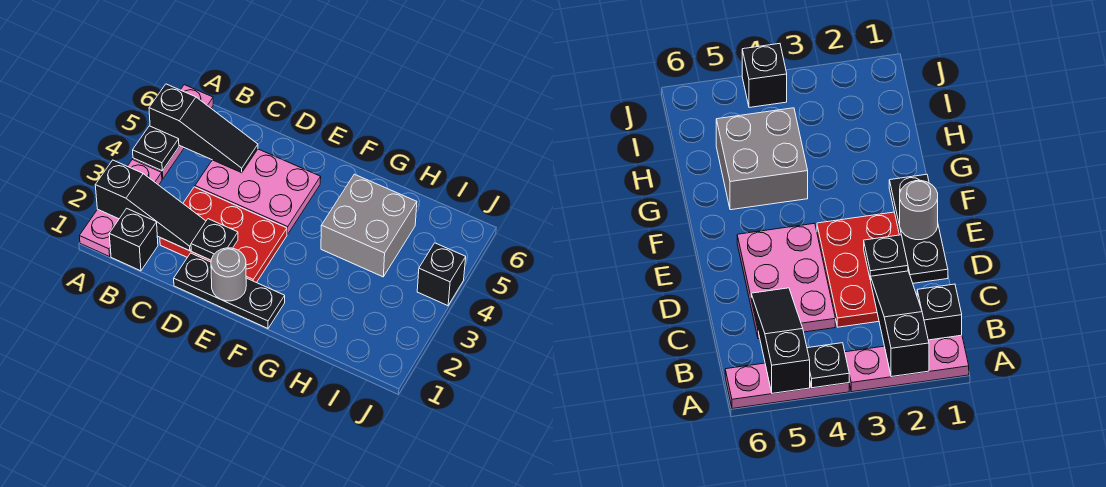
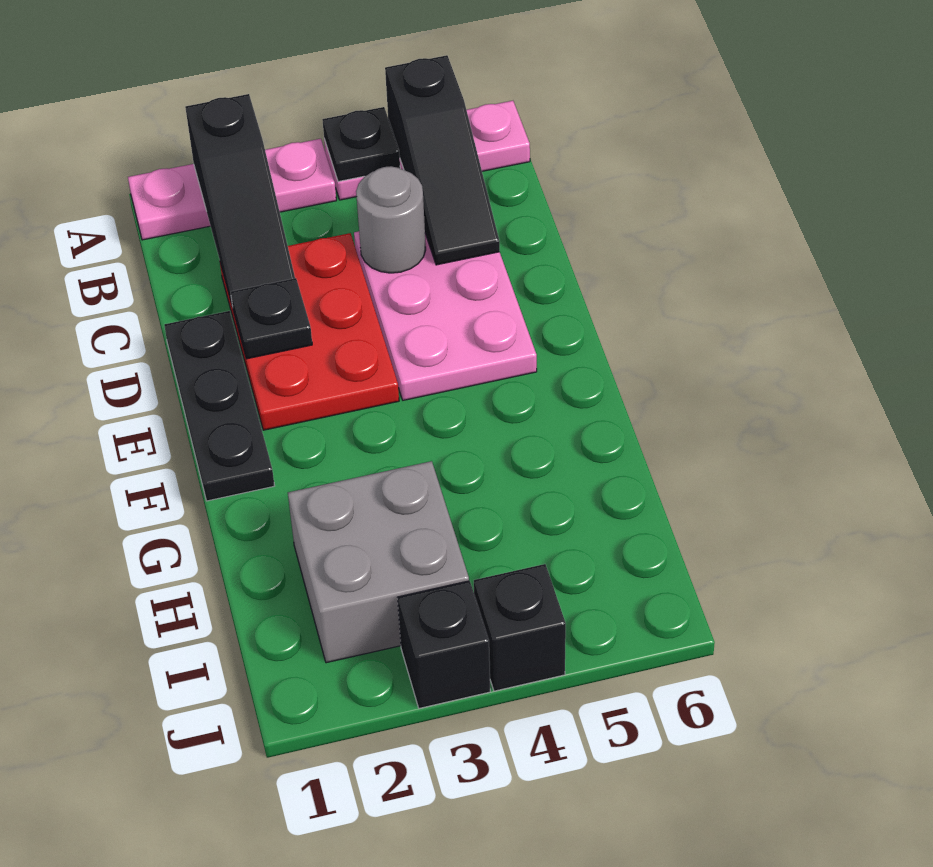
black brick B1 level 1 -> black brick J3 level 1
grey round brick E1 level 2 -> grey round brick C4 level 2
grey brick G4:H5 level 1 -> grey brick H2:I3 level 1

